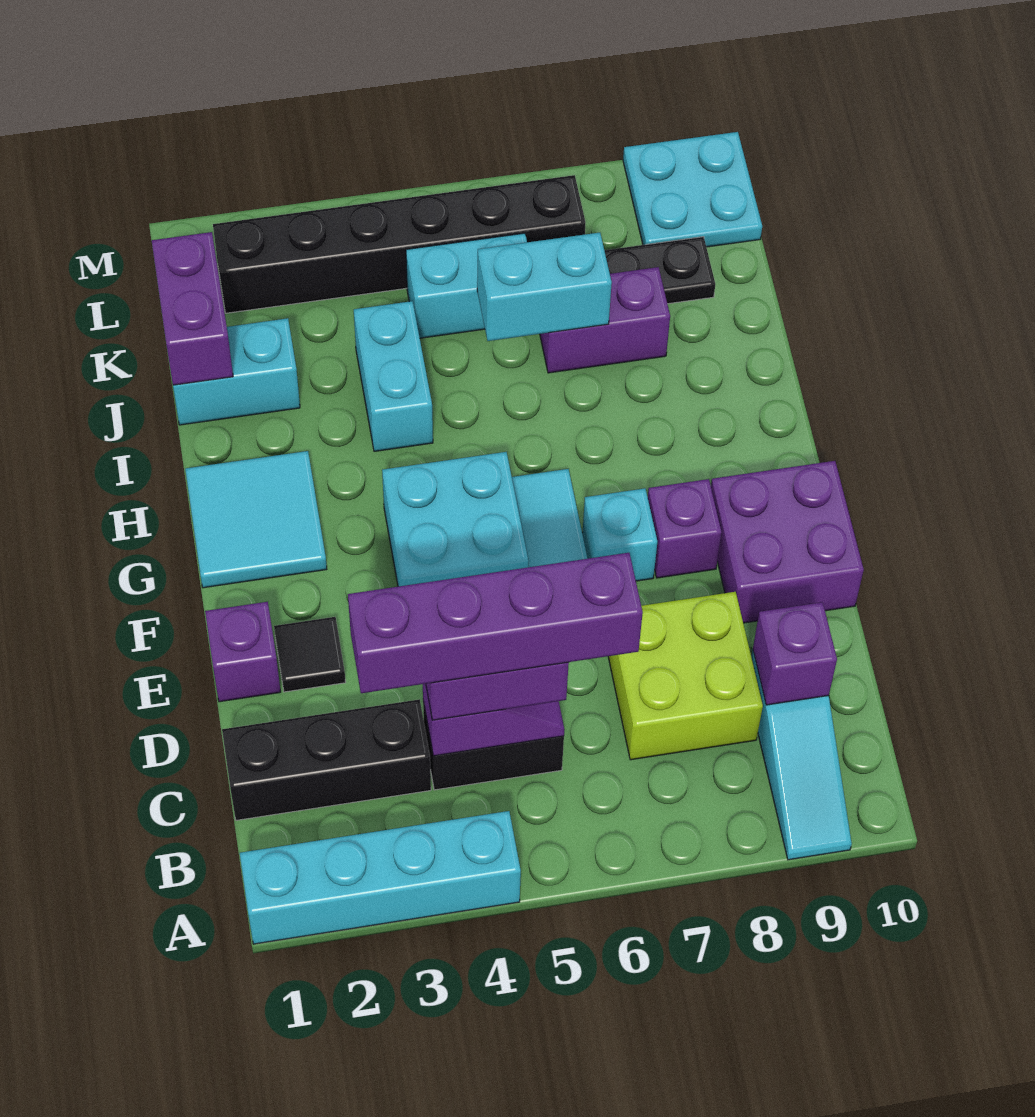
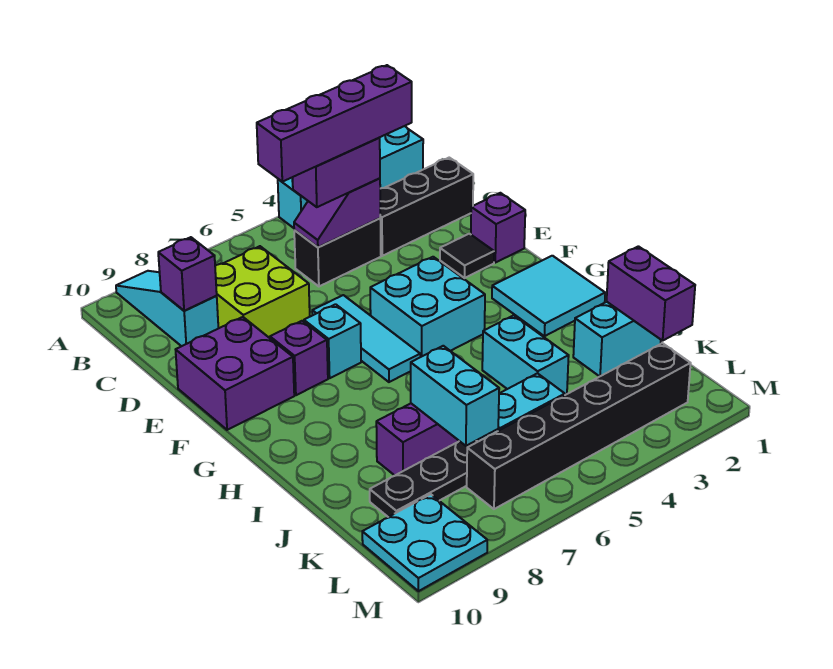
cyan brick J6:J7 level 2 -> cyan brick J7:K7 level 2

